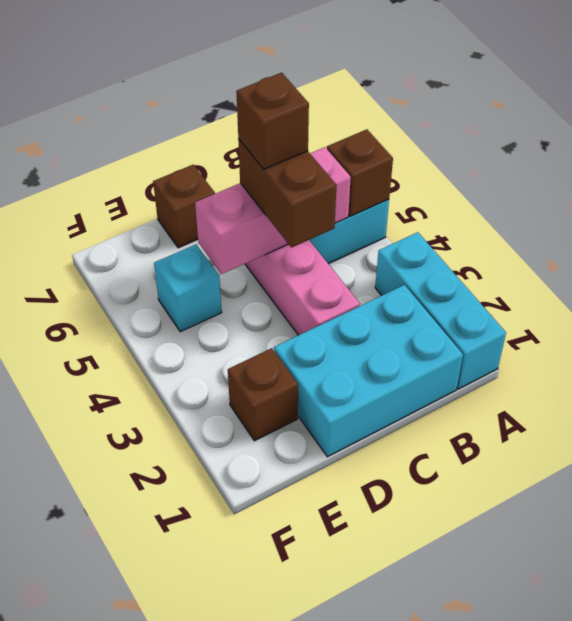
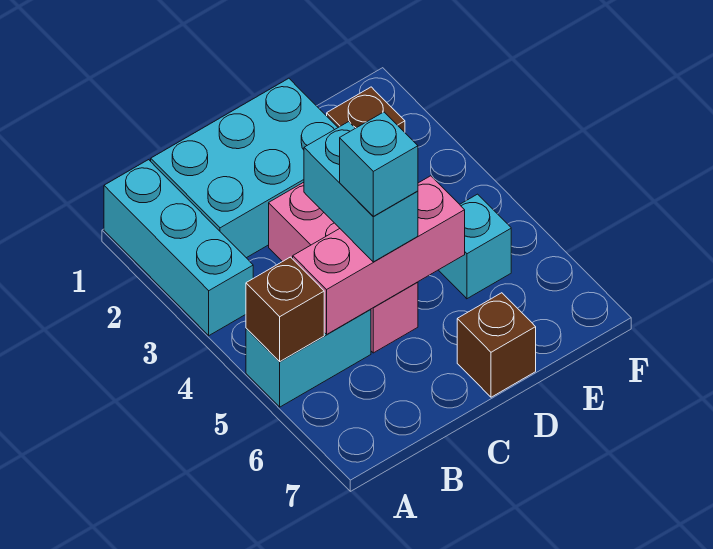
brown brick C4:C5 level 3 -> cyan brick C4:C5 level 3
brown brick C5 level 4 -> cyan brick C5 level 4

